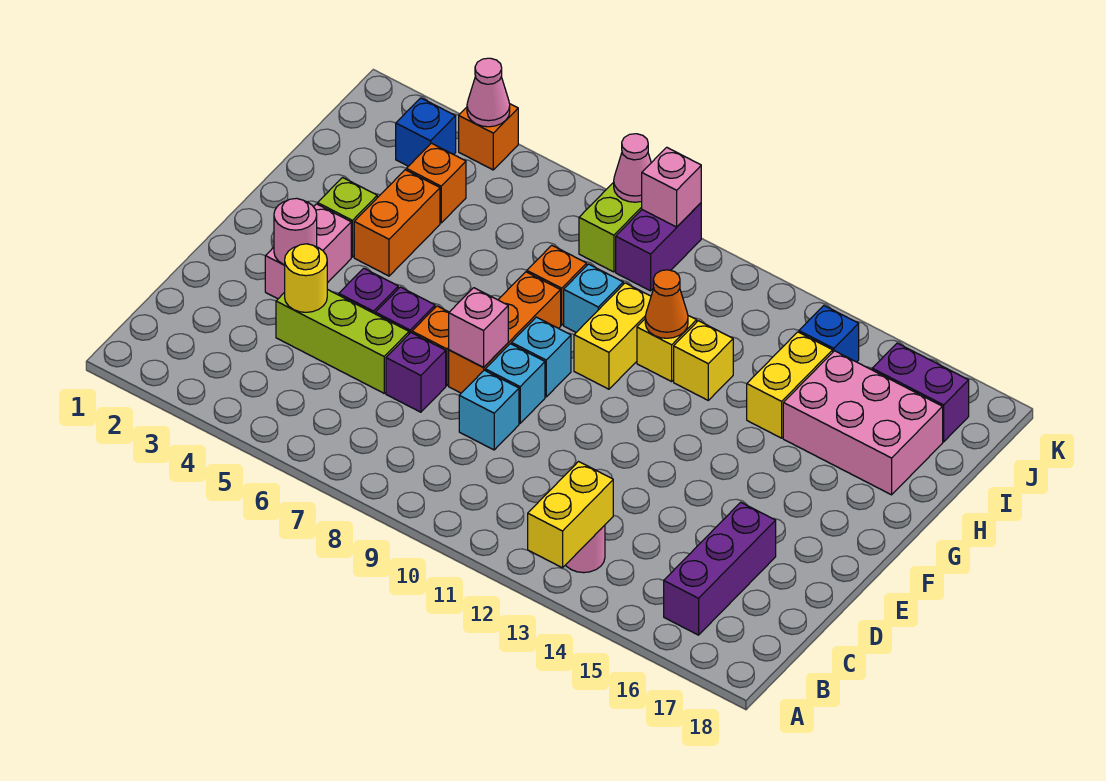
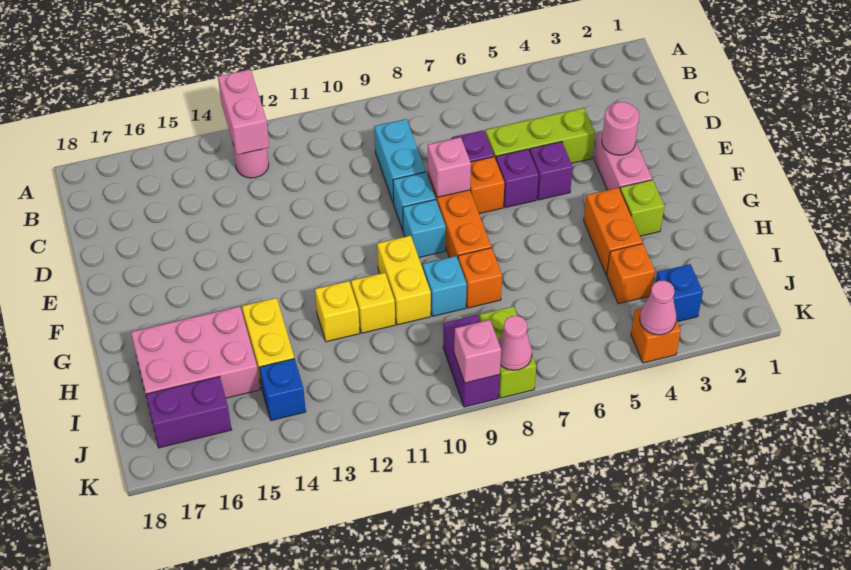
yellow brick A13:B13 level 2 -> pink brick A13:B13 level 2
purple brick B16:D16 level 1 -> none
yellow round brick D4 level 2 -> none
cyan brick D9 level 1 -> cyan brick C9:D9 level 1
orange cone H11 level 2 -> none

